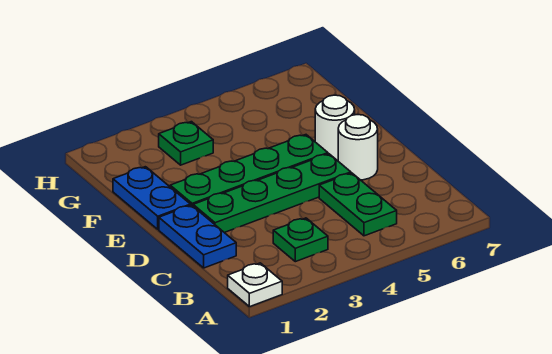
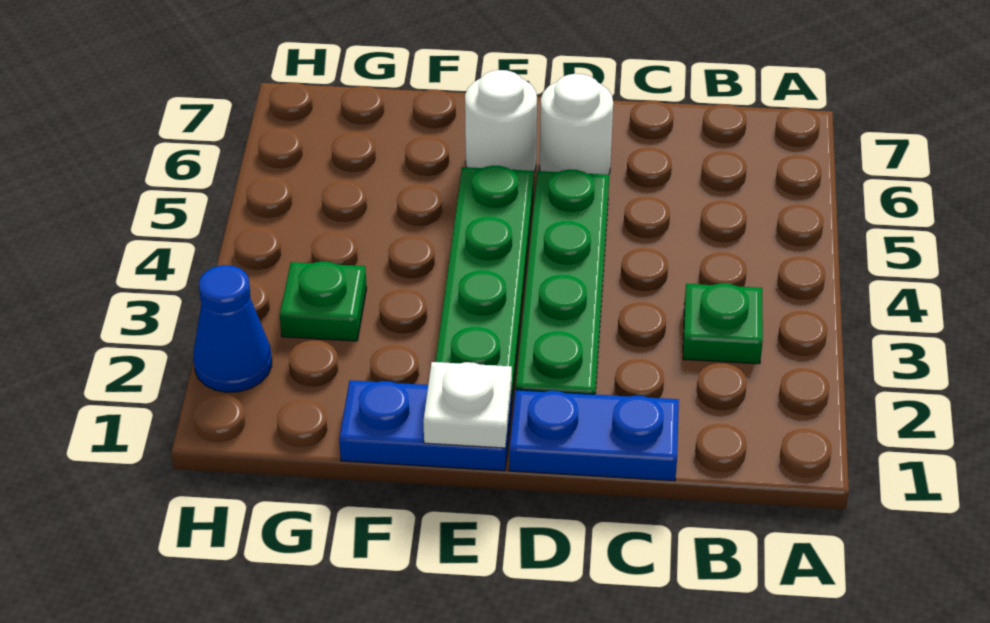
white plate A1 level 1 -> white plate E1 level 2
green plate B5:C5 level 1 -> none
none -> blue cone H2 level 1

